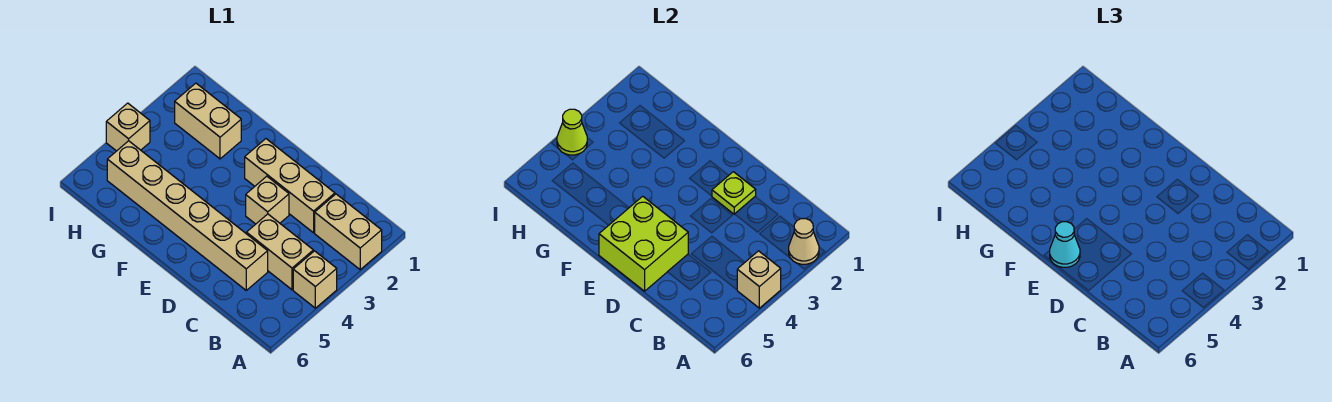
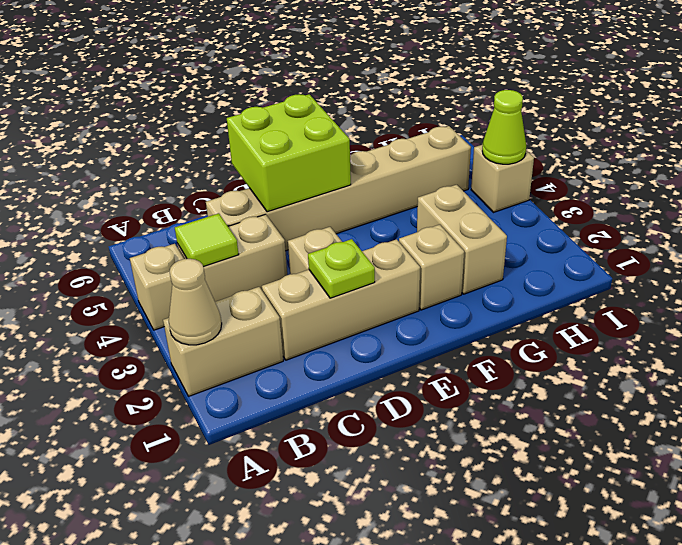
tan brick A4 level 2 -> tan brick F2 level 1
none -> lime tile B4 level 2
cyan cone E6 level 3 -> none
tan brick G2:H2 level 1 -> tan brick G2:G3 level 1

